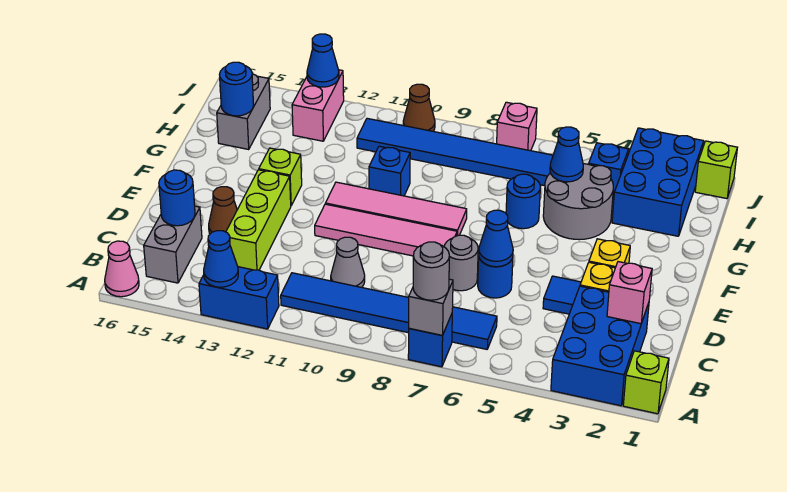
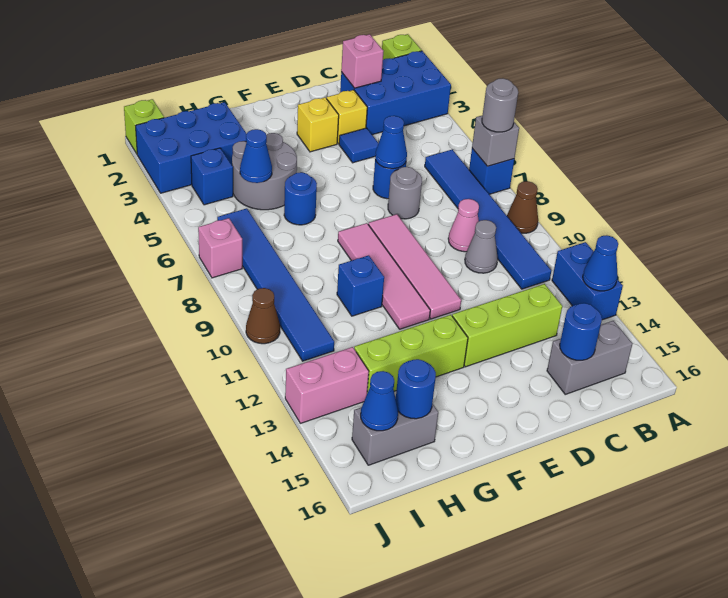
pink cone A16 level 1 -> pink cone C9 level 1
brown cone D14 level 1 -> brown cone A9 level 1
lime brick F13 level 1 -> lime brick F13:H13 level 1
blue cone J13 level 2 -> blue cone I15 level 2

